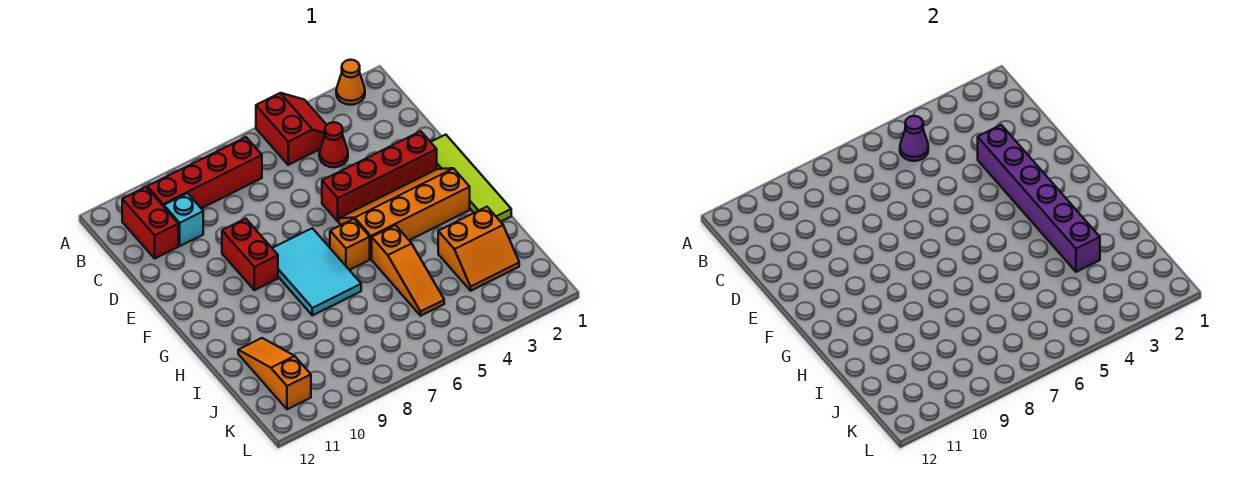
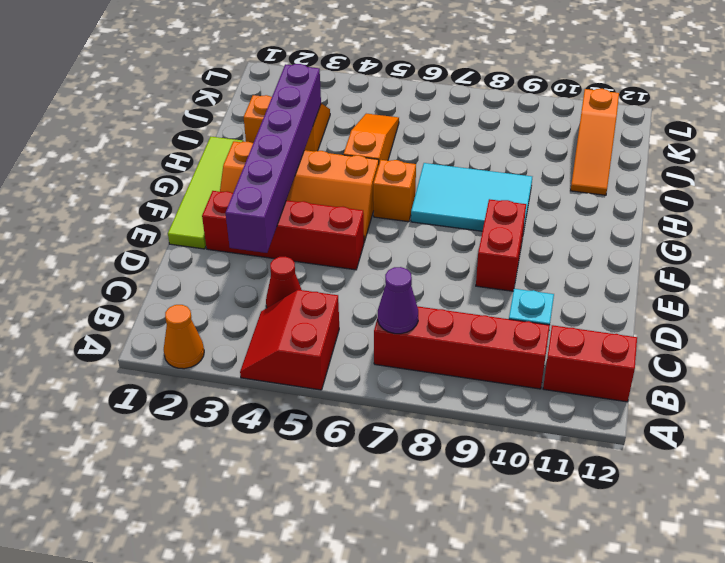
purple cone B5 level 2 -> purple cone B7 level 2
red brick B11:C11 level 1 -> red brick B11:B12 level 1
cyan tile F7:H8 level 1 -> cyan tile G7:H9 level 1

